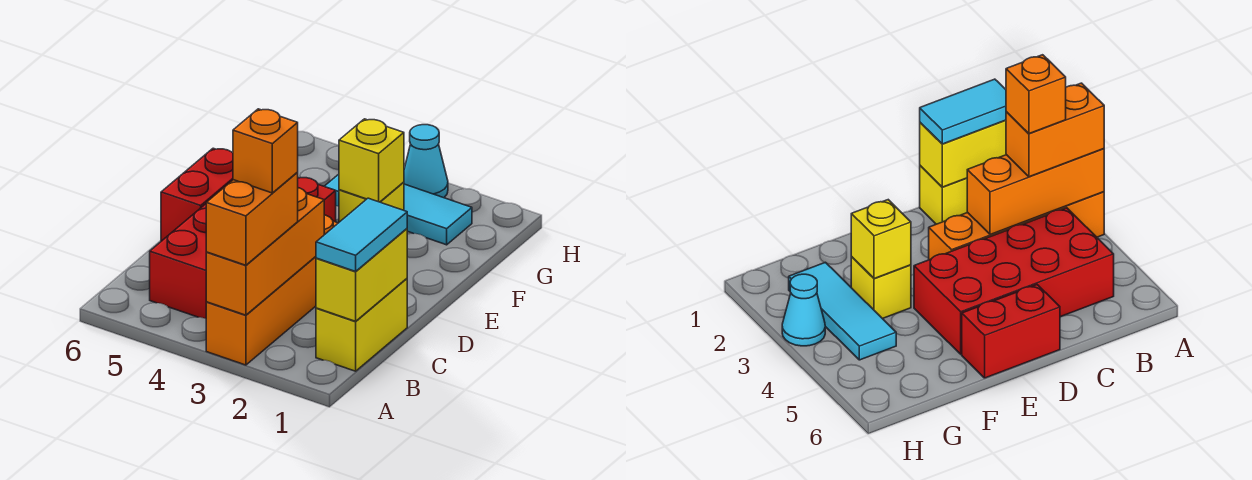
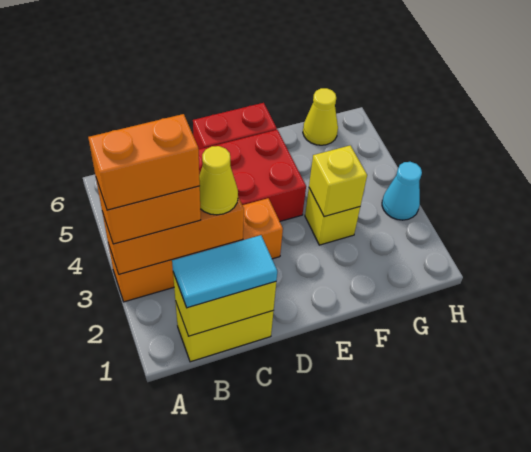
orange brick B3 level 4 -> orange brick A3:B3 level 4
none -> yellow cone C3 level 3
cyan tile G2:G4 level 1 -> none
none -> yellow cone G6 level 1

